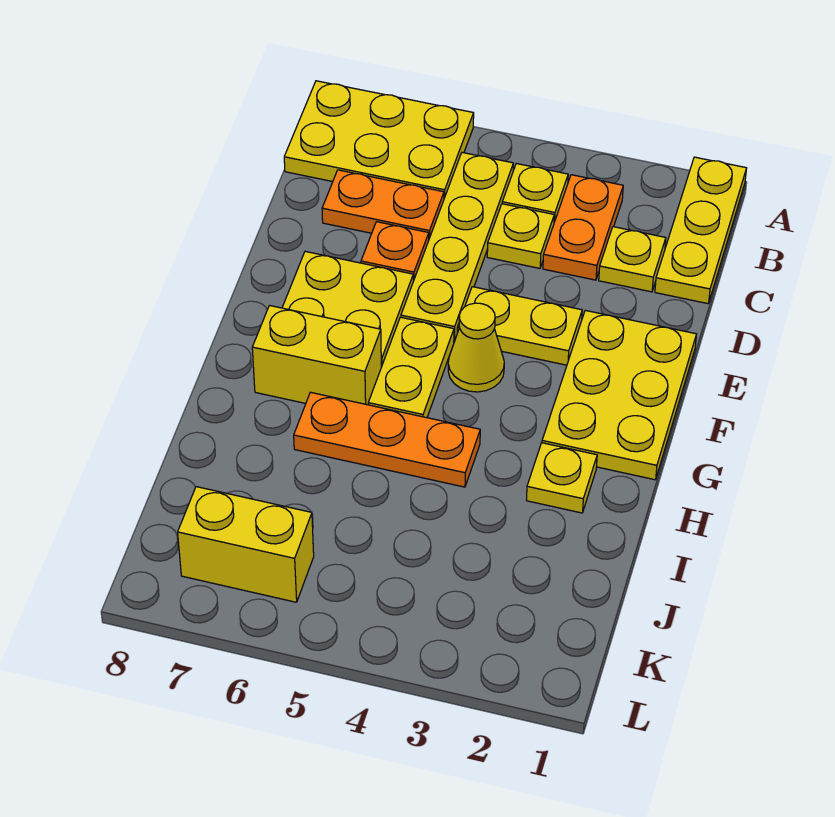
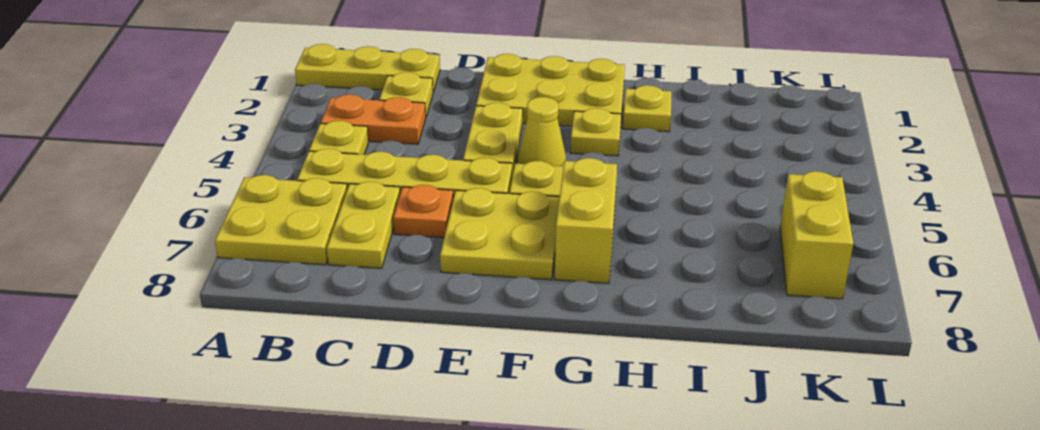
yellow plate A6:B8 level 1 -> yellow plate A6:B7 level 1
yellow plate C4 level 1 -> yellow plate G3 level 1
orange plate C6:C7 level 1 -> yellow plate C6:C7 level 1
orange plate H4:H6 level 1 -> none

